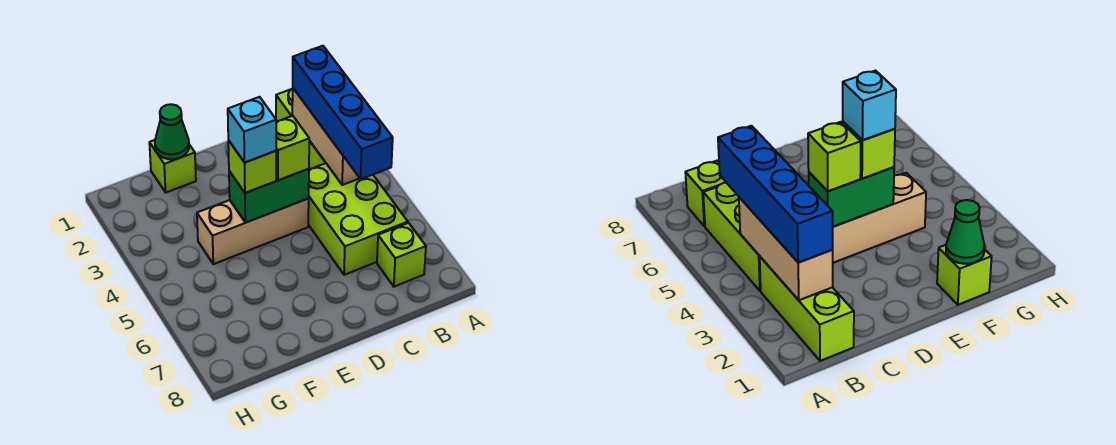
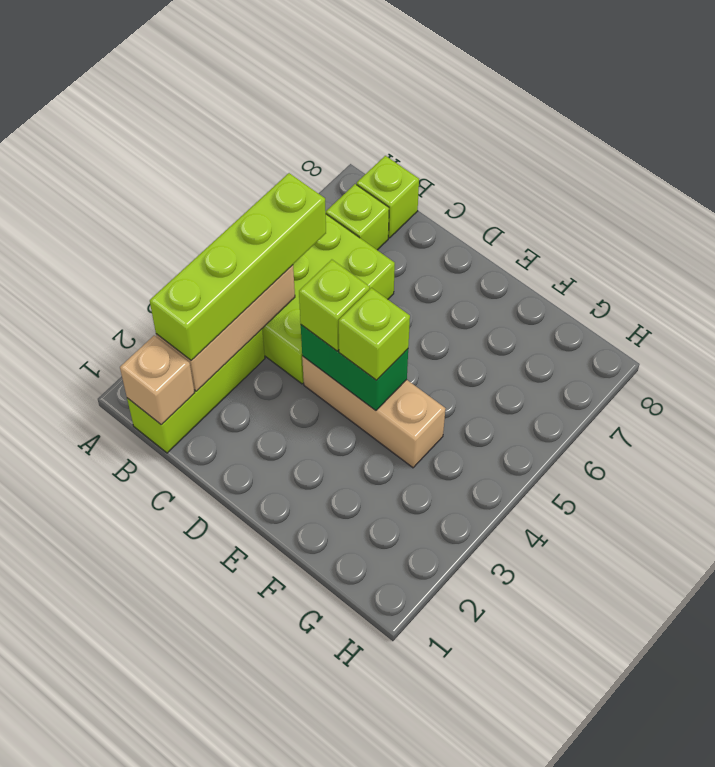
none -> tan brick B1 level 2
blue brick B2:B5 level 3 -> lime brick B2:B5 level 3
cyan brick E4 level 4 -> none
lime brick F1 level 1 -> lime brick B8 level 1
green cone F1 level 2 -> none

